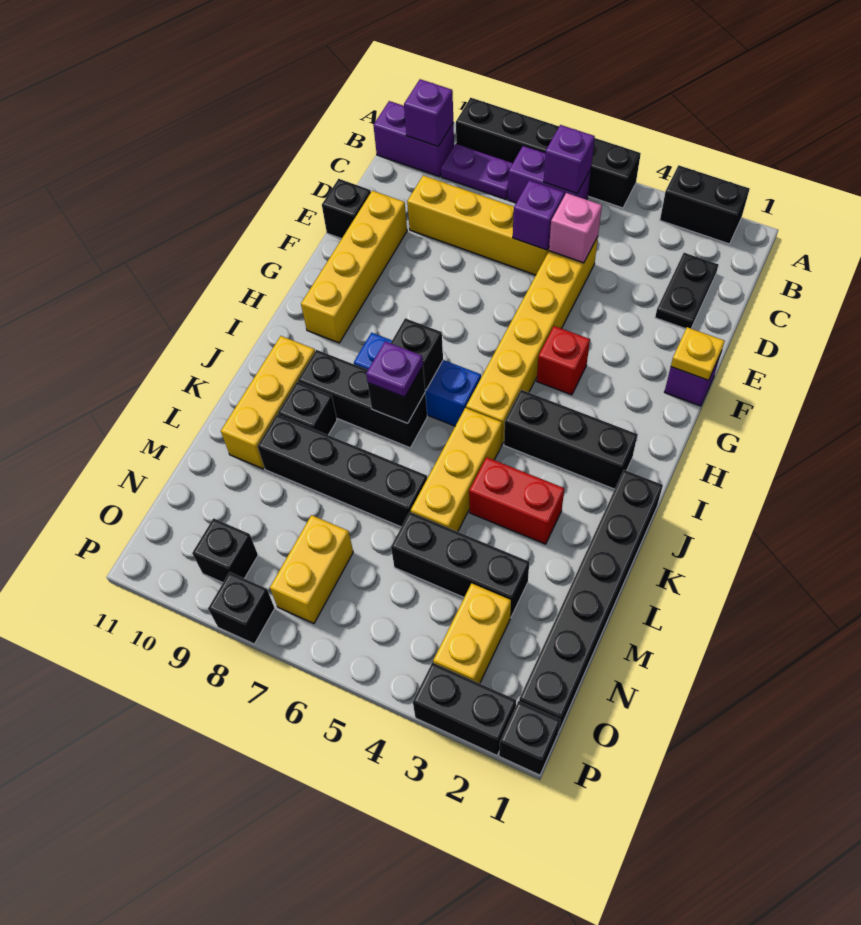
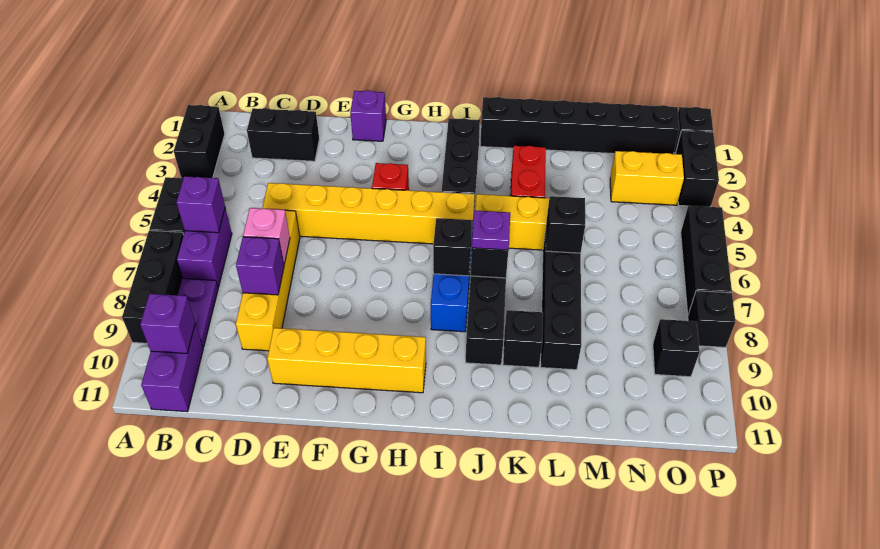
black plate C2:D2 level 1 -> black brick C2:D2 level 1
pink brick D5 level 2 -> pink brick D7 level 2
purple brick D6 level 2 -> purple brick D8 level 2
black brick E11 level 1 -> black brick L6 level 2
yellow plate F1 level 2 -> none
yellow brick J10:L10 level 1 -> none
black brick M3:M5 level 1 -> black brick P5:P7 level 1
yellow brick N7:O7 level 1 -> none

